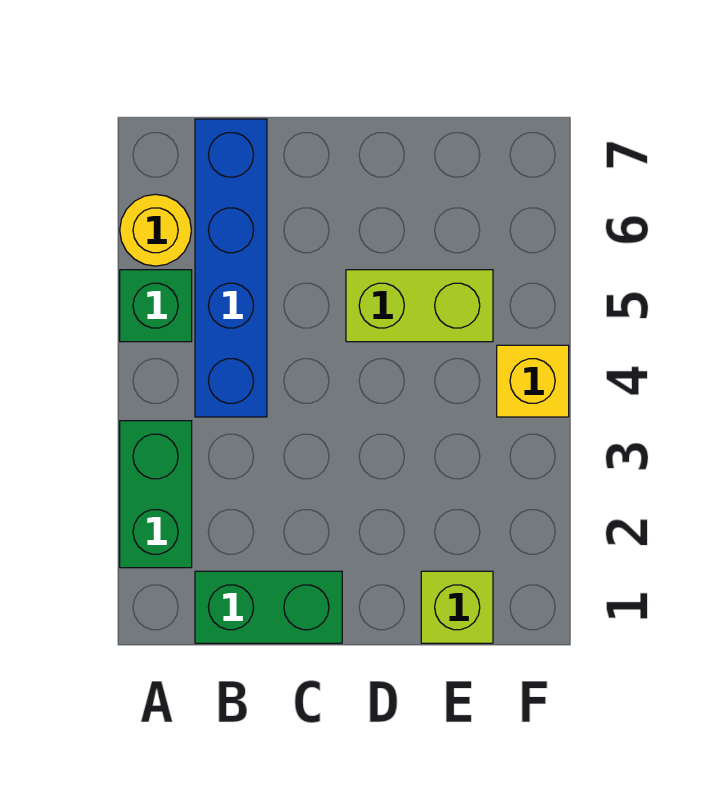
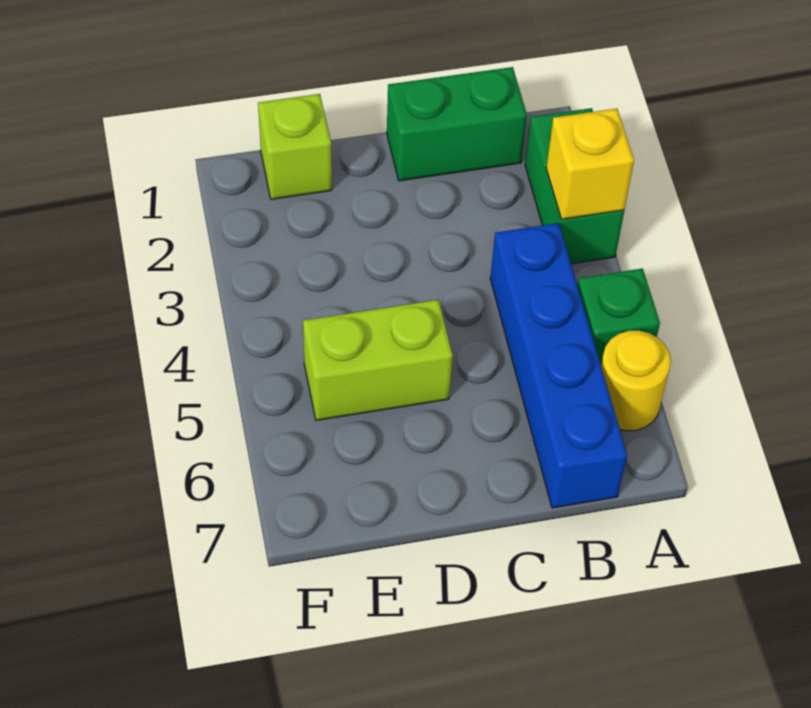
yellow brick F4 level 1 -> yellow brick A3 level 2

